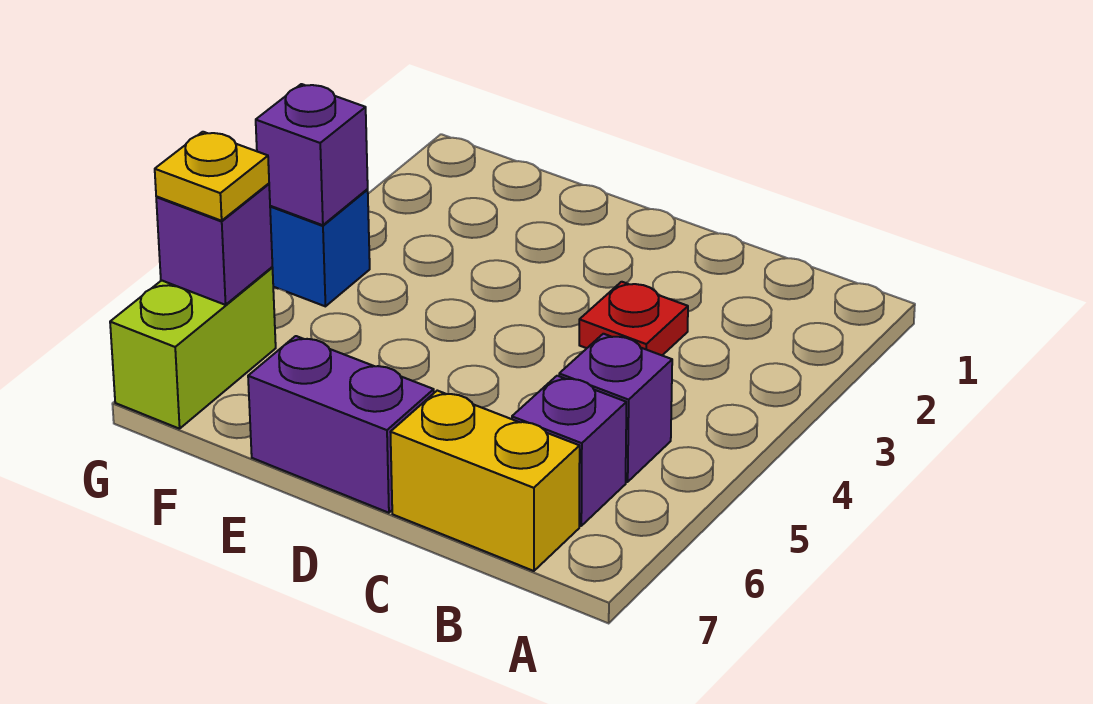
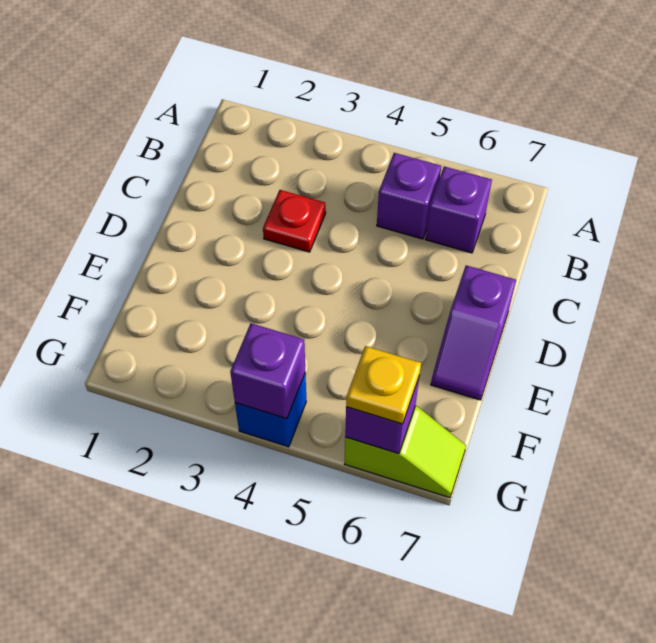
yellow brick B7:C7 level 1 -> none
purple brick D7:E7 level 1 -> purple slope D7:E7 level 1 top D
lime brick G6:G7 level 1 -> lime slope G6:G7 level 1 top 6

